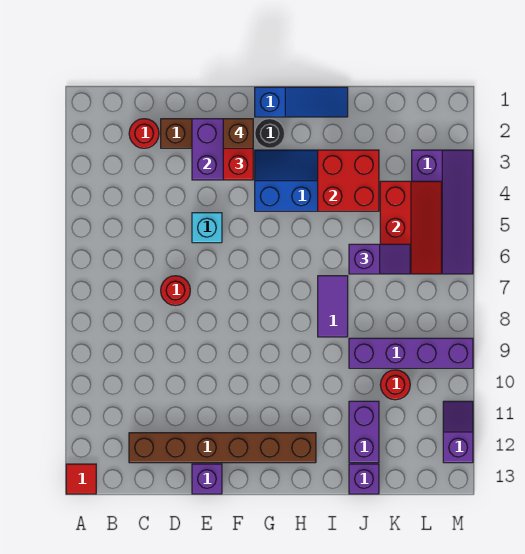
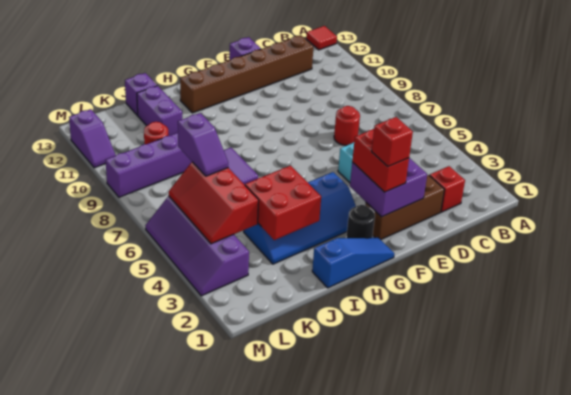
red round brick C2 level 1 -> red brick C2 level 1
brown brick F2 level 4 -> red brick F2 level 4
blue slope G1:I1 level 1 top G -> blue slope G1:I1 level 1 top I
purple slope J6:K6 level 3 top J -> purple slope K6:K7 level 3 top 7

